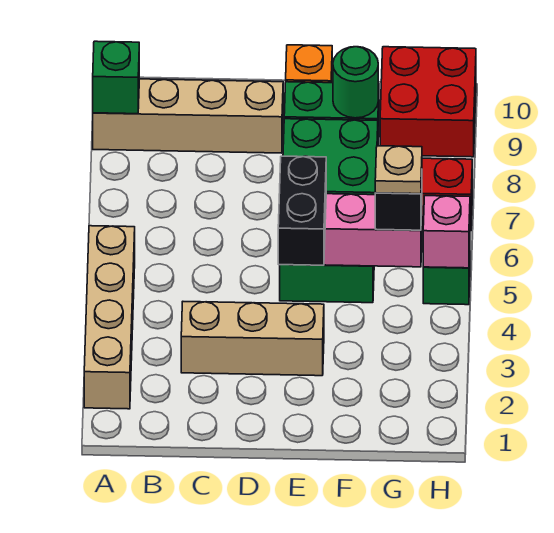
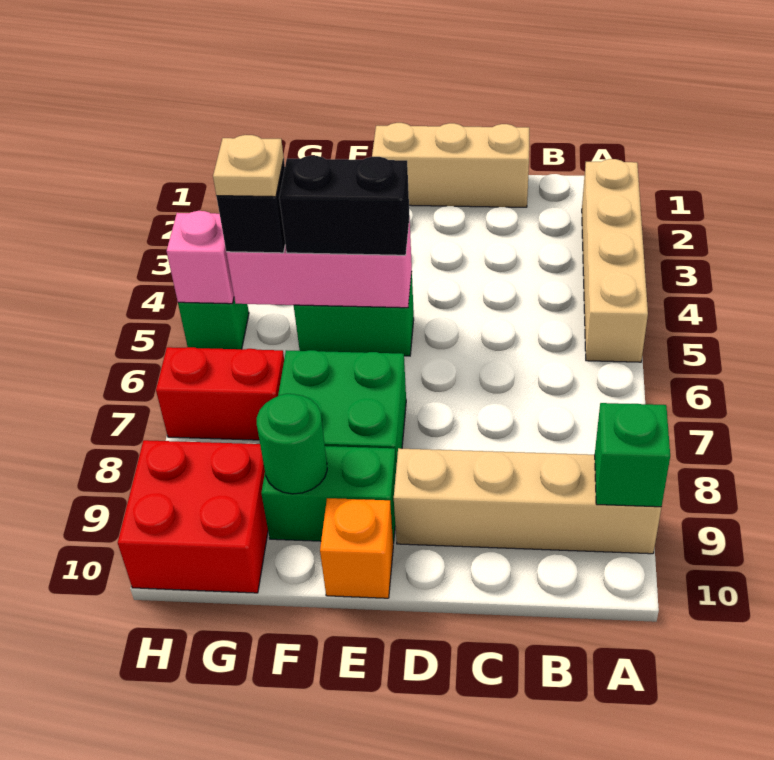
tan brick C3:E3 level 1 -> tan brick C1:E1 level 1
black brick E4:E5 level 3 -> black brick E5:F5 level 3

